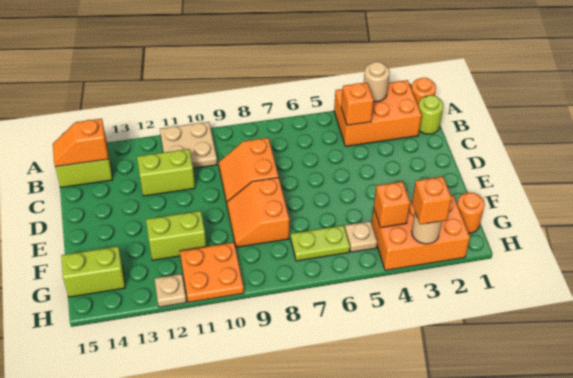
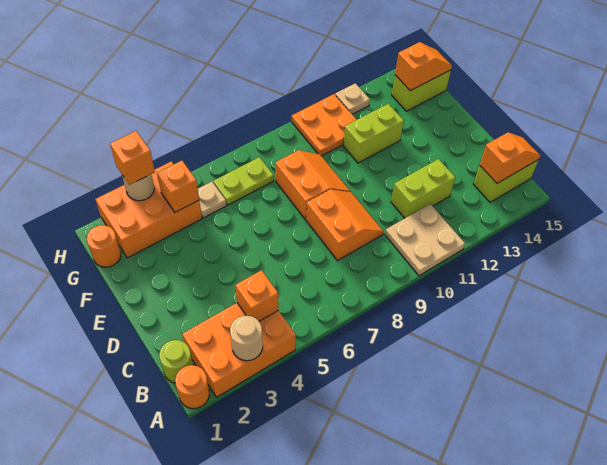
none -> orange slope G14:G15 level 2 top 14

